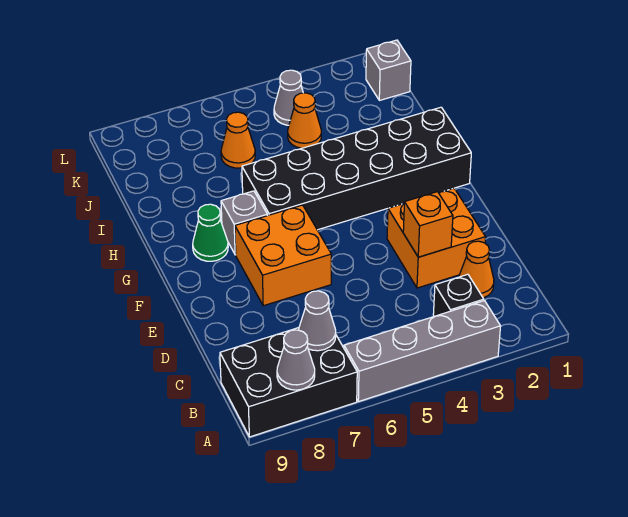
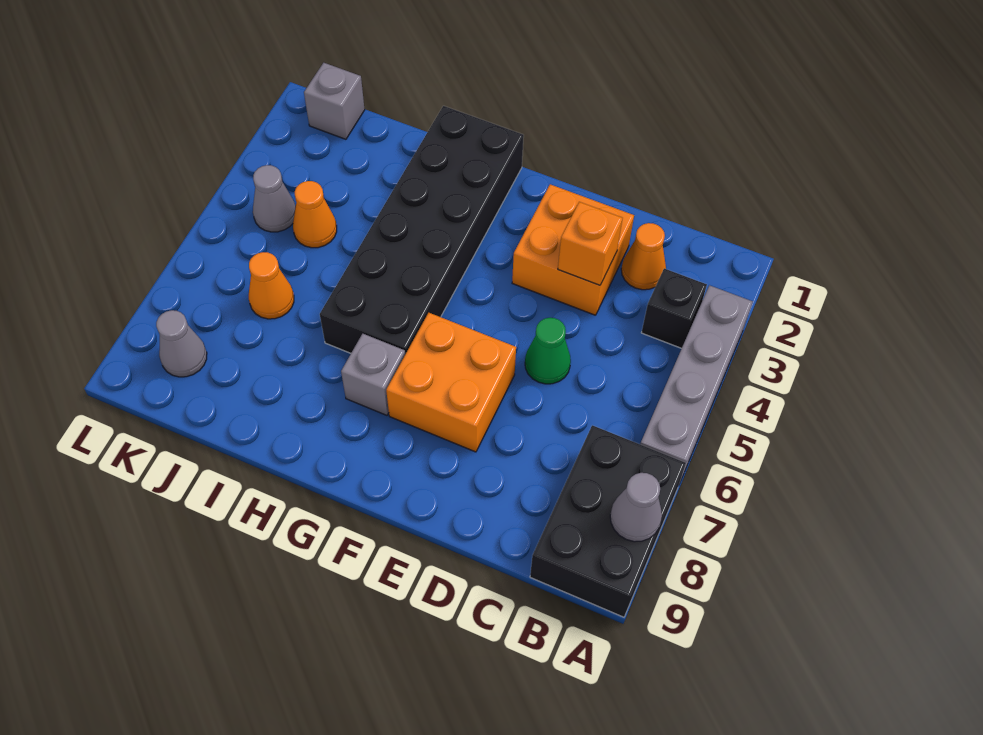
grey cone B7 level 2 -> grey cone K8 level 1
green cone G8 level 1 -> green cone D5 level 1

